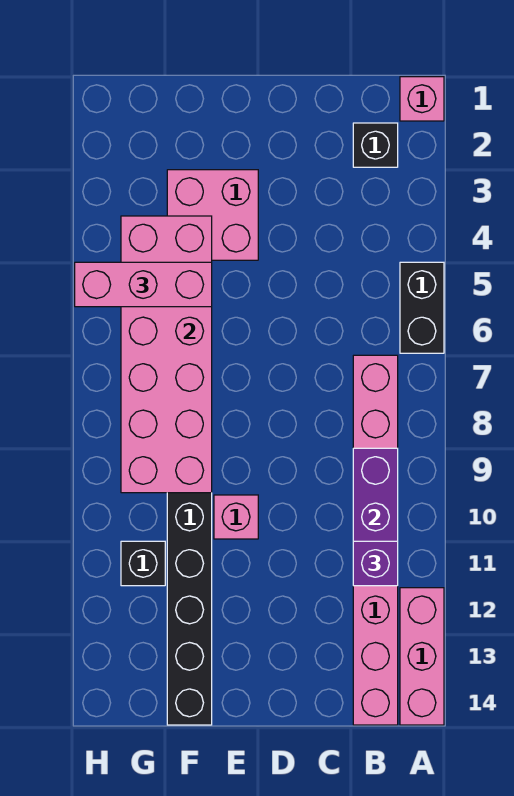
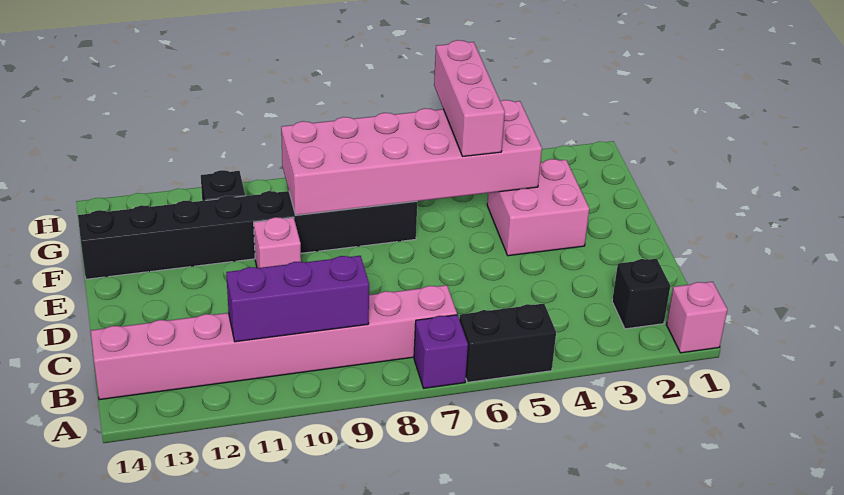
pink brick A12:A14 level 1 -> none
purple brick B11 level 3 -> purple brick A7 level 1

